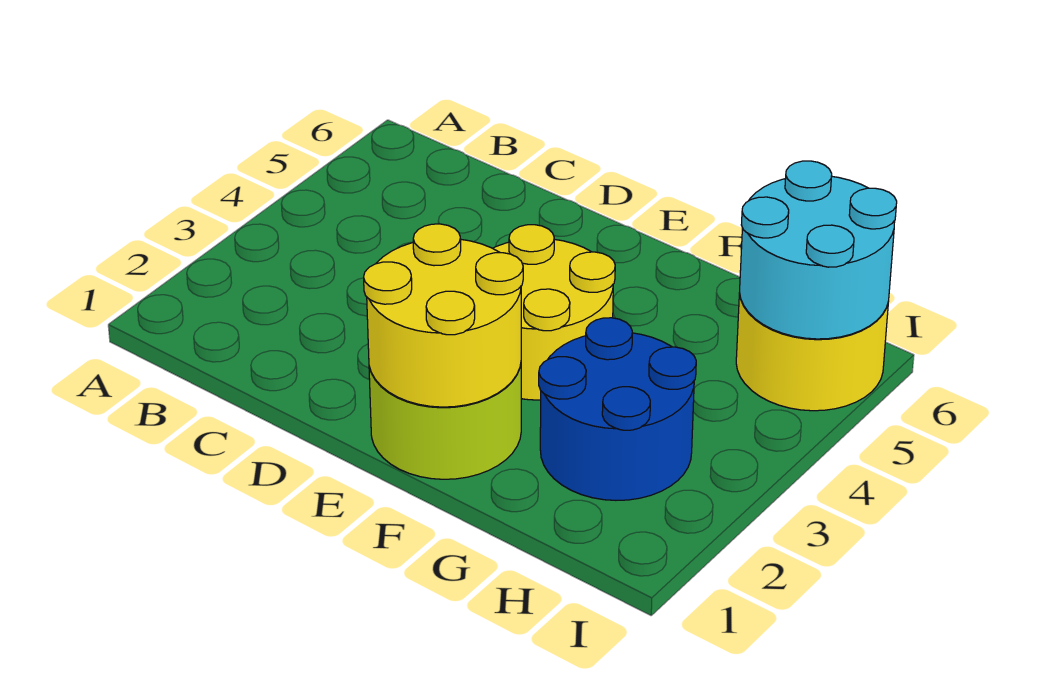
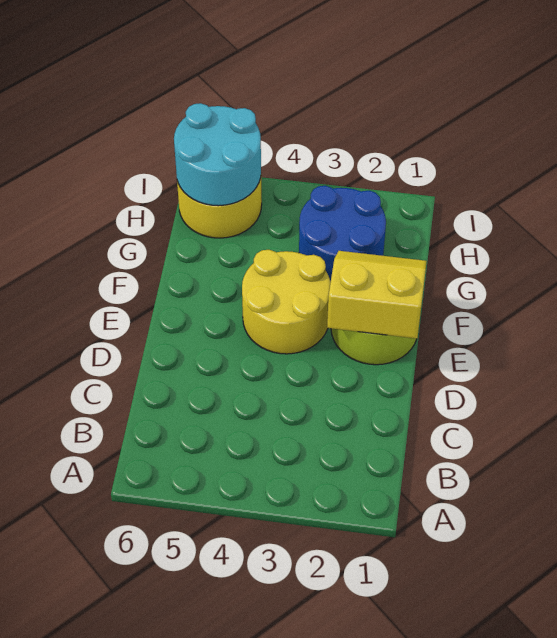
yellow round brick E1:F2 level 2 -> yellow slope E1:F2 level 2 top E

